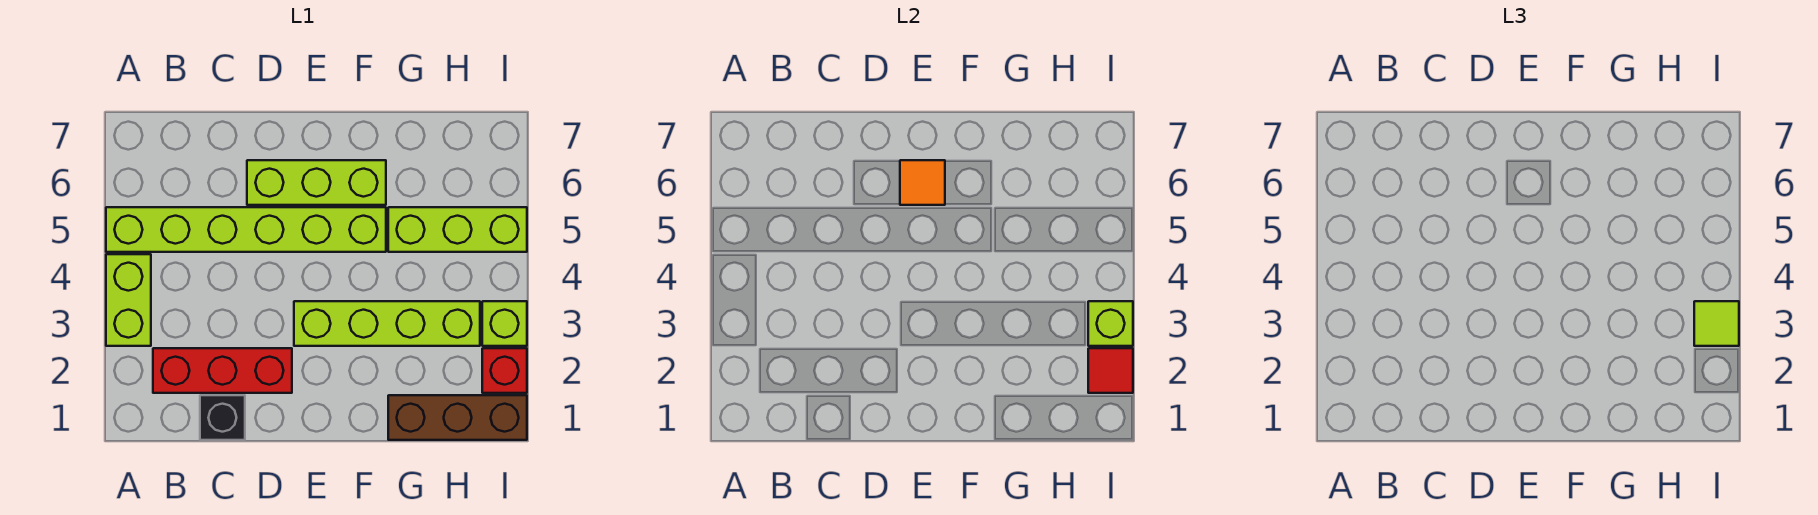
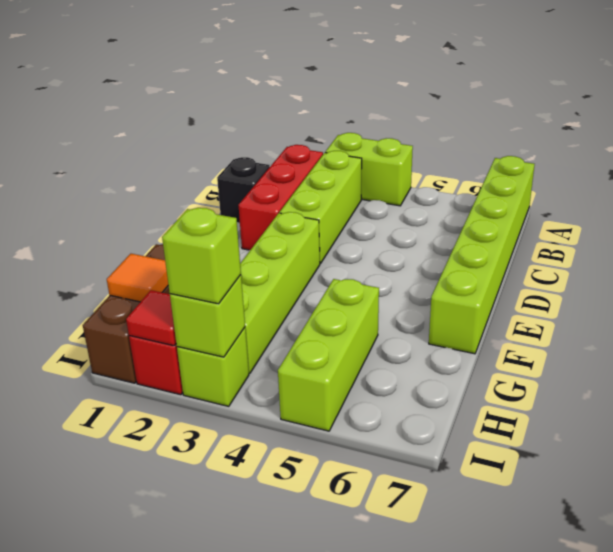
lime brick A5:F5 level 1 -> lime brick A7:F7 level 1
lime brick D6:F6 level 1 -> lime brick B3:D3 level 1
orange tile E6 level 2 -> orange tile H1 level 2
lime tile I3 level 3 -> lime brick I3 level 3

